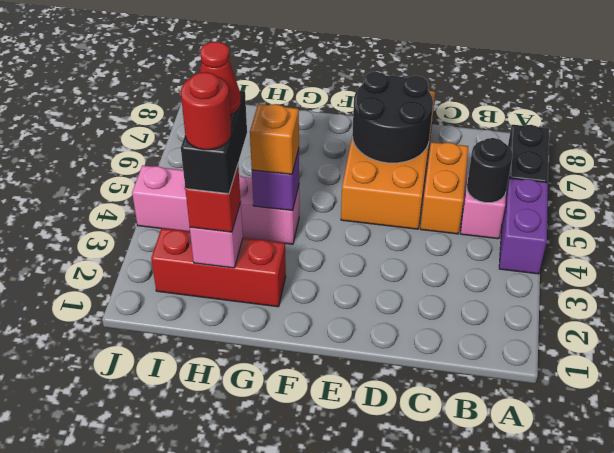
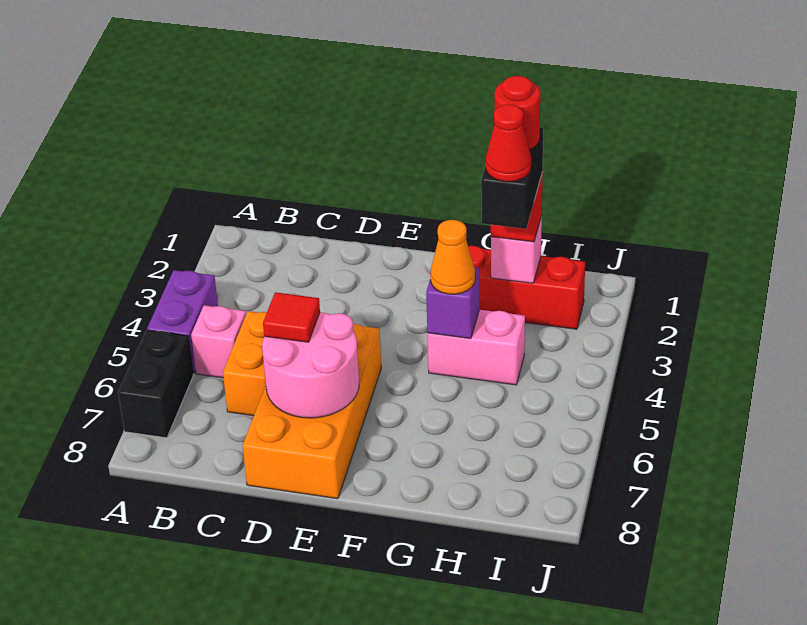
black round brick B5 level 2 -> none
black round brick D6:E7 level 2 -> pink round brick D6:E7 level 2
none -> red tile D6 level 3
pink brick G4:J4 level 1 -> pink brick G4:H4 level 1
orange brick G4 level 3 -> orange cone G4 level 3

